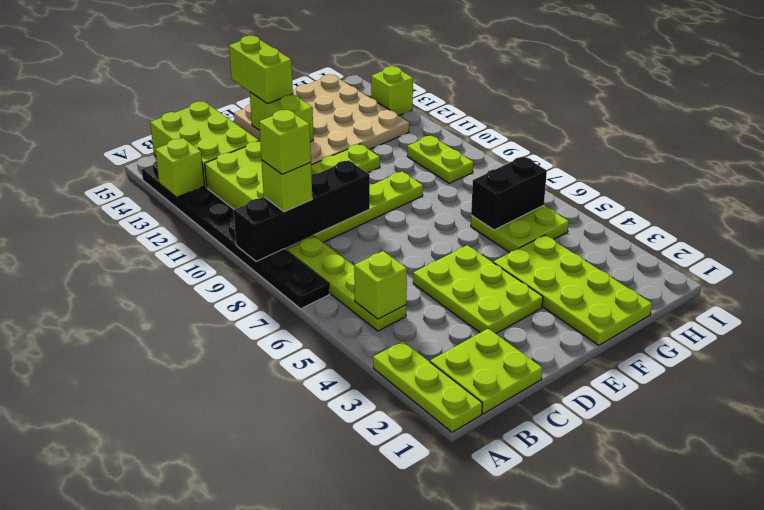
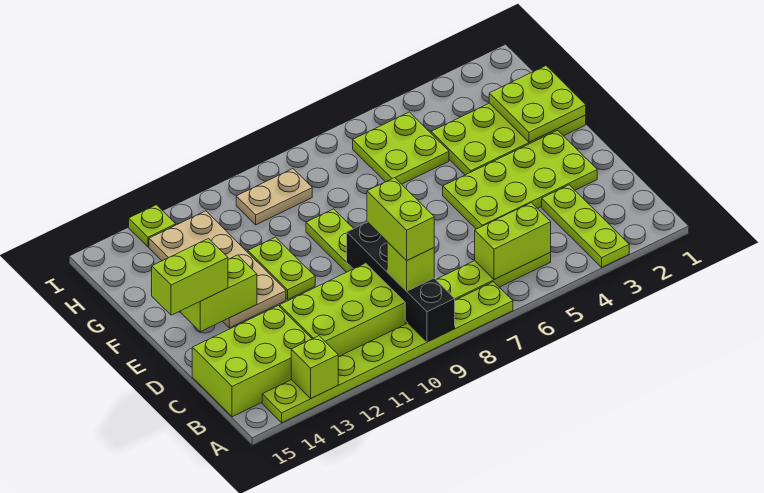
lime plate A1:A3 level 1 -> lime plate A3:C3 level 1
black plate A7:A14 level 1 -> lime plate A7:A14 level 1
lime plate B1:C2 level 1 -> lime plate F1:G2 level 2
lime brick B5 level 2 -> lime brick B5:B6 level 2
lime brick B9 level 4 -> lime brick B9:C9 level 4
lime plate D3:E5 level 1 -> lime plate D2:E5 level 1
tan plate E12:H15 level 1 -> tan plate E12:H13 level 1
black brick G6:H6 level 2 -> none
lime plate H9:H10 level 1 -> tan plate H9:H10 level 1
lime brick I13 level 1 -> lime plate I13 level 1

